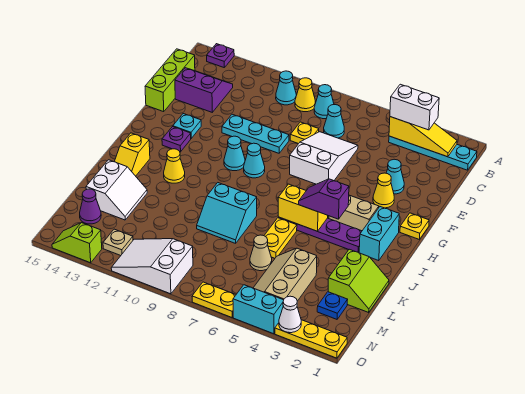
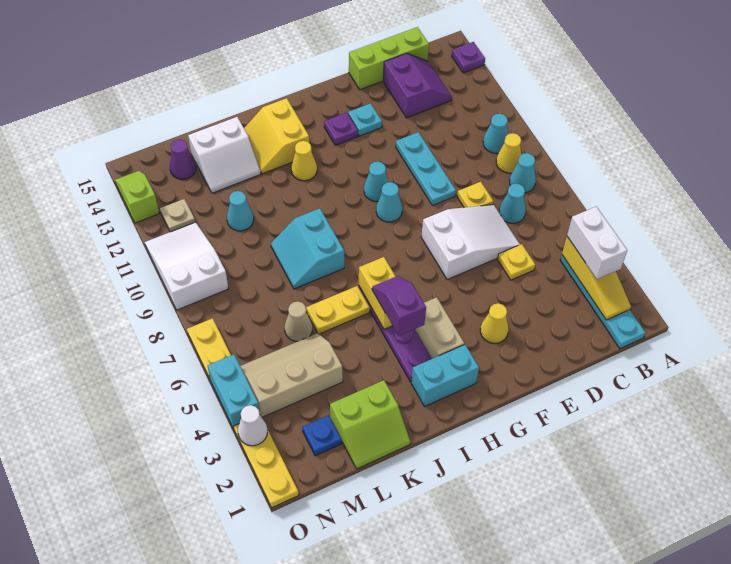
cyan cone E3 level 1 -> cyan cone L11 level 1
yellow plate G1 level 1 -> yellow plate D5 level 1
yellow slope I14:J14 level 1 top I -> yellow slope I13:J14 level 1 top I

